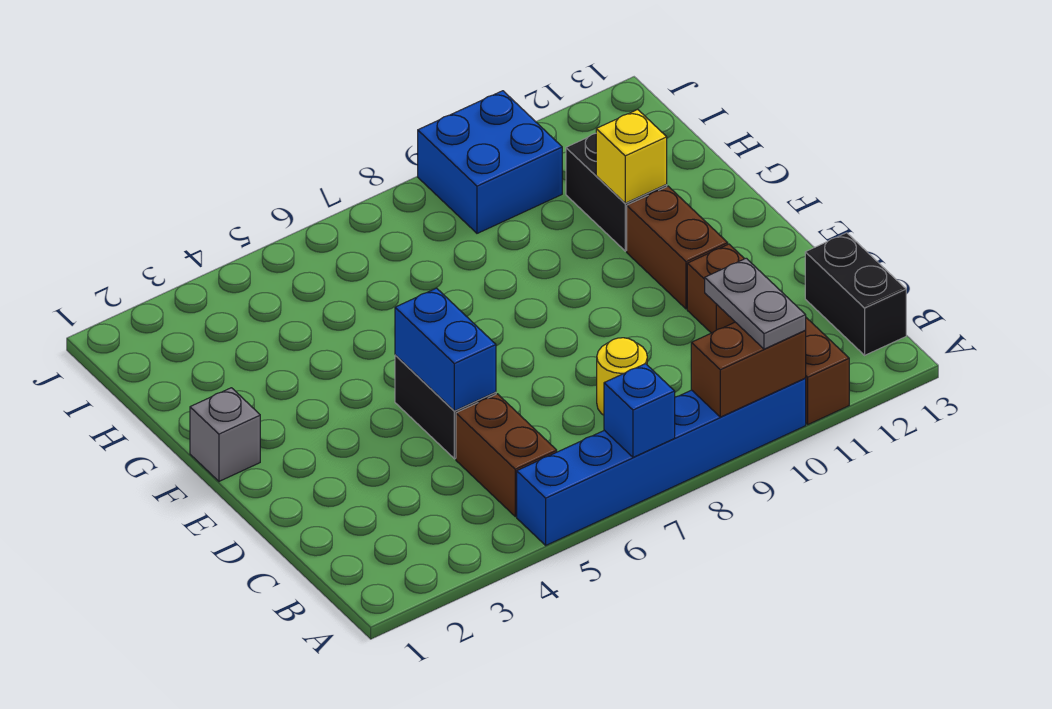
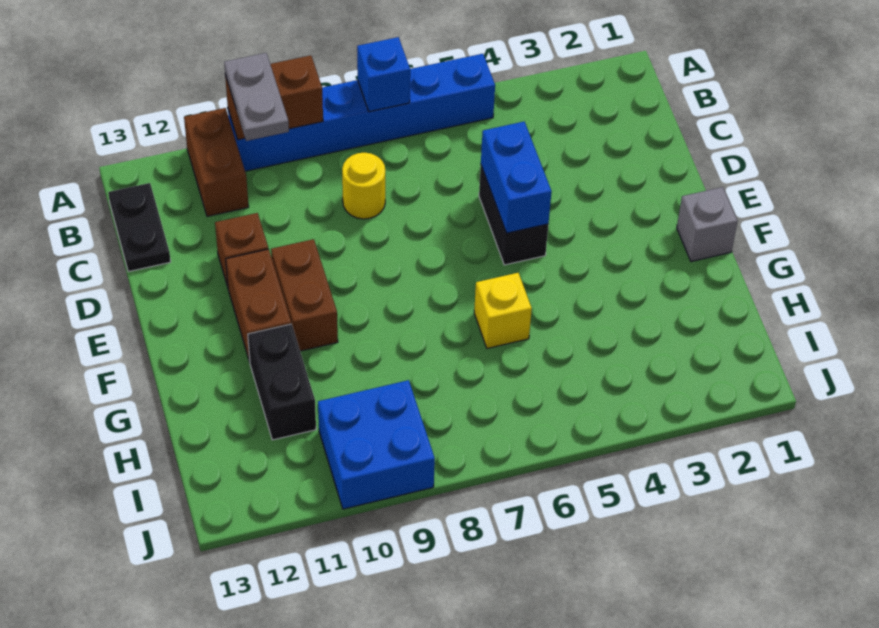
brown brick B5:C5 level 1 -> brown brick E10:F10 level 1
black brick B13:C13 level 1 -> black plate B13:C13 level 1
yellow brick G11 level 2 -> yellow brick G6 level 1

